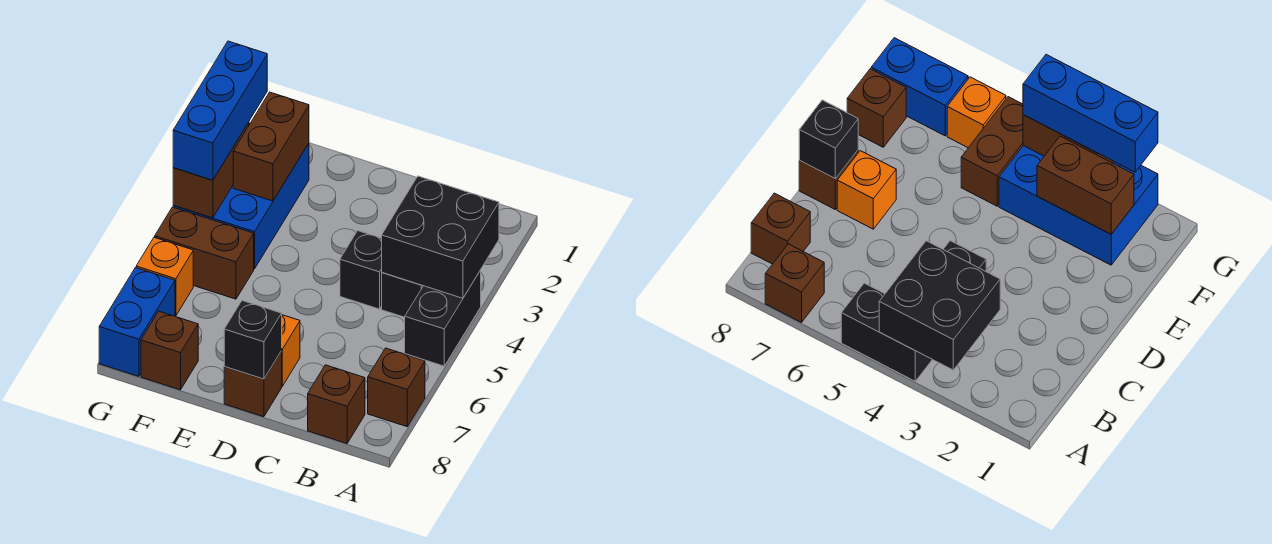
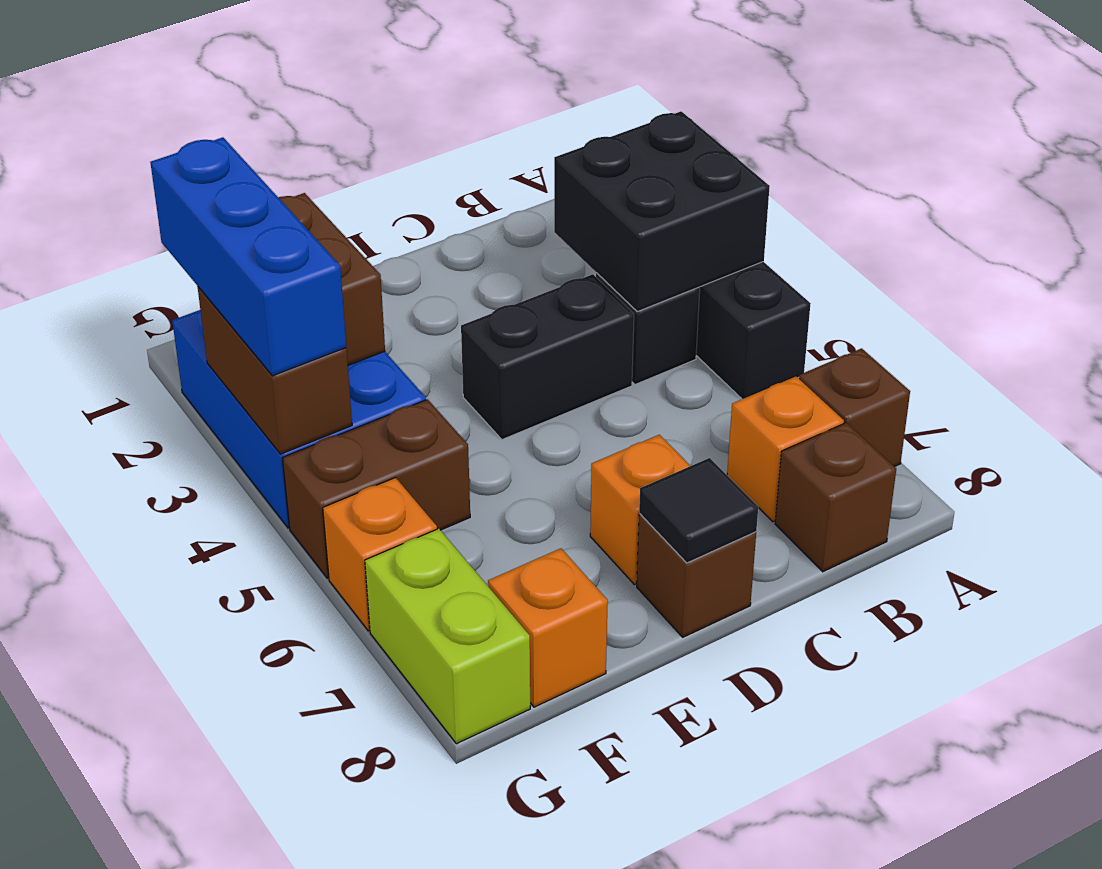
none -> orange brick B7 level 1
black brick C4 level 1 -> black brick C4:D4 level 1
black brick D8 level 2 -> black tile D8 level 2
brown brick F8 level 1 -> orange brick F8 level 1
blue brick G7:G8 level 1 -> lime brick G7:G8 level 1

